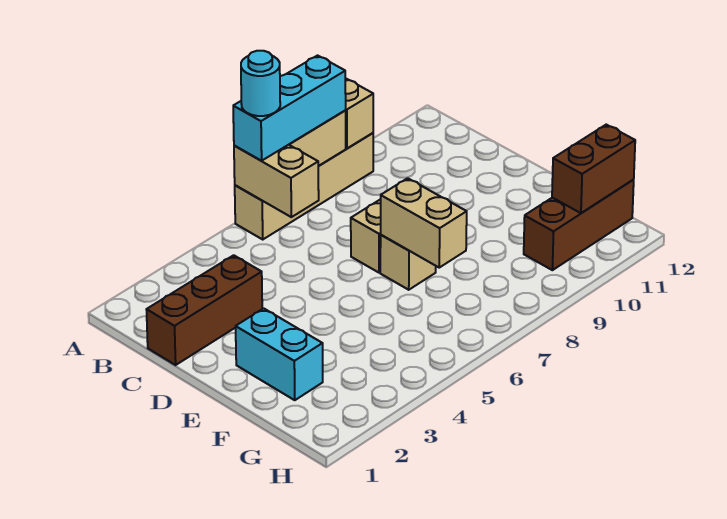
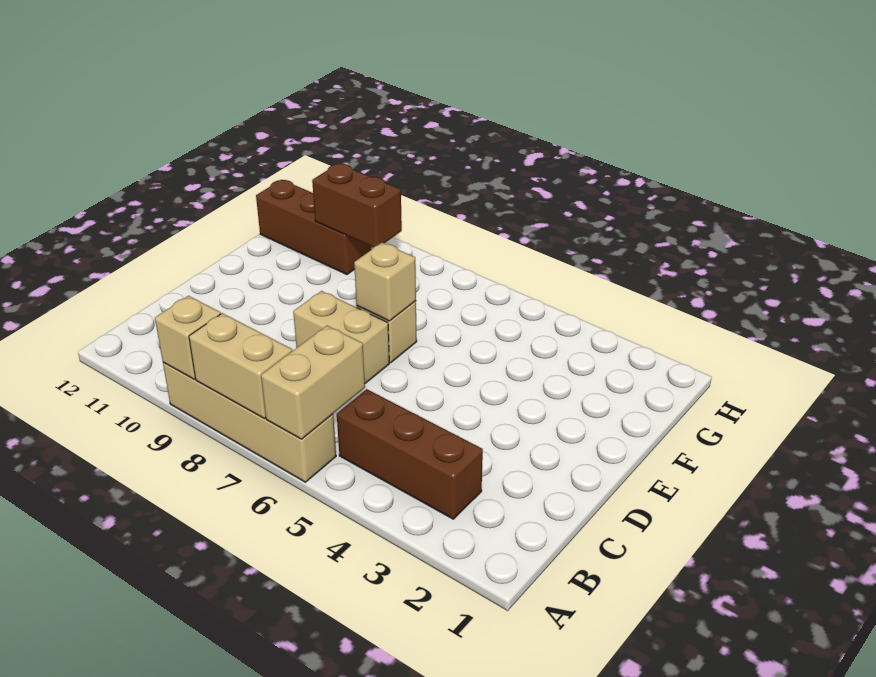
cyan brick A6:A8 level 3 -> none
cyan round brick A6 level 4 -> none
brown brick C1:C3 level 1 -> brown brick B3:B5 level 1
cyan brick E2:F2 level 1 -> none
tan brick E7:F7 level 2 -> tan brick E7 level 2
brown brick G11:G12 level 2 -> brown brick G9:G10 level 2

